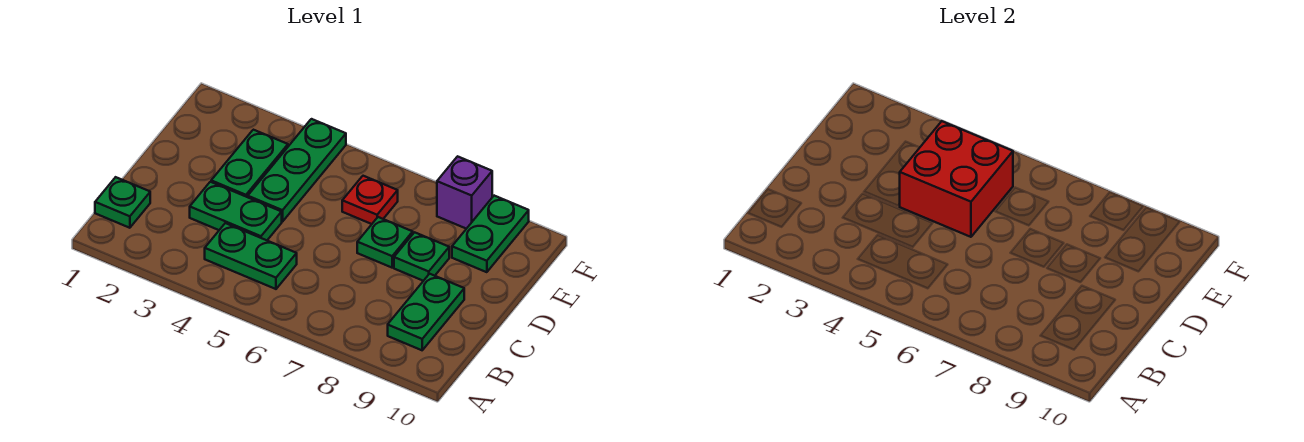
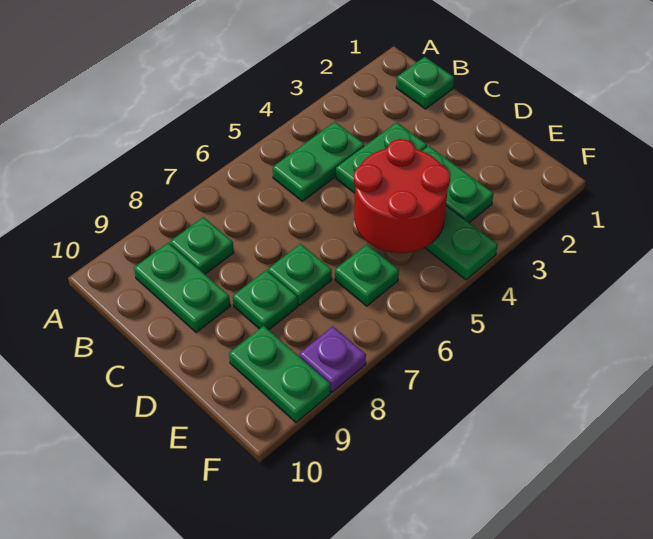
none -> green plate B8 level 1
red brick D4:E5 level 2 -> red round brick D4:E5 level 2
red plate E6 level 1 -> green plate E6 level 1
purple brick F8 level 1 -> purple plate F8 level 1

